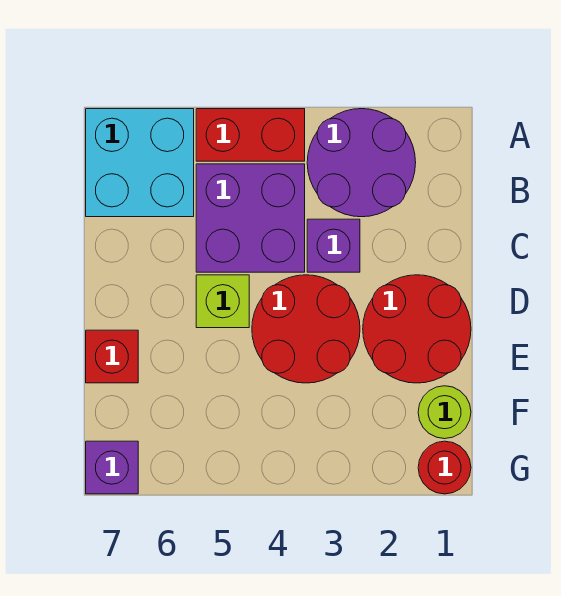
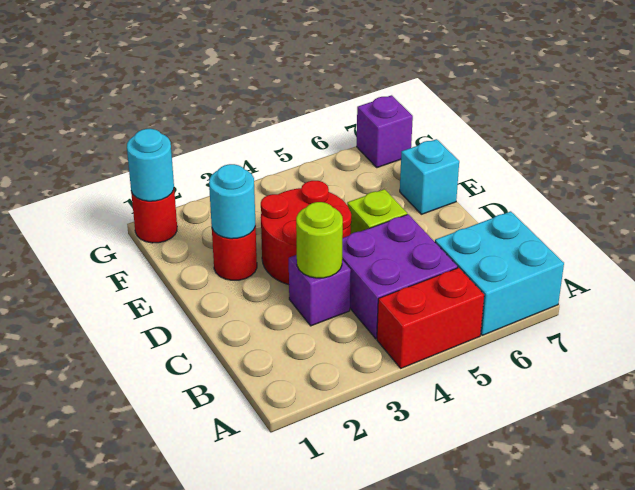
purple round brick A2:B3 level 1 -> none
red round brick D1:E2 level 1 -> red round brick E2 level 1
none -> cyan round brick E2 level 2
red brick E7 level 1 -> cyan brick E7 level 1
lime round brick F1 level 1 -> lime round brick C3 level 2
none -> cyan round brick G1 level 2

